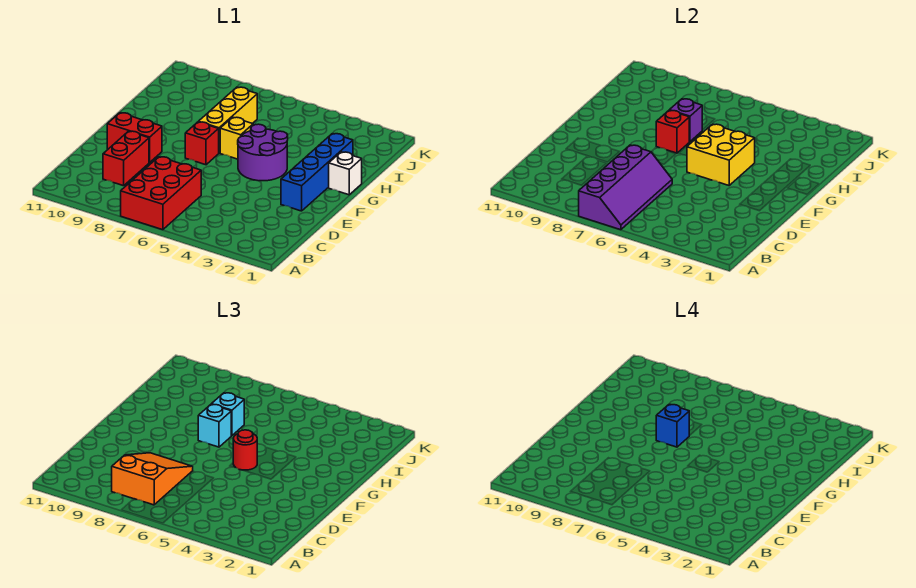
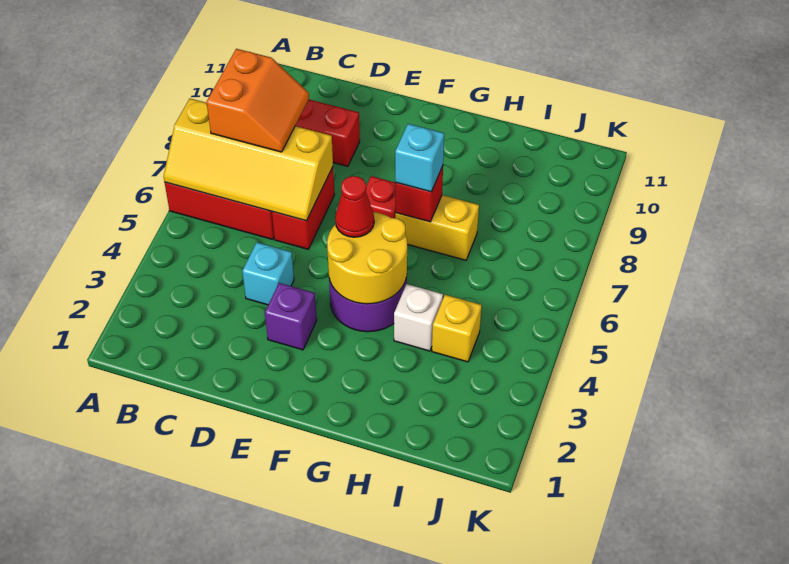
purple slope A6:D7 level 2 top 7 -> yellow slope A6:D7 level 2 top 7
orange slope B7:D8 level 3 top B -> orange slope B7:C8 level 3 top B
blue brick E2:H2 level 1 -> none
red brick E9:E10 level 1 -> red brick D6:D7 level 1
yellow brick F4:G5 level 2 -> yellow round brick F4:G5 level 2
red round brick F5 level 3 -> red cone F5 level 3
white brick G1 level 1 -> white brick H4 level 1
yellow brick G6 level 1 -> yellow brick I4 level 1
yellow brick G7:I7 level 1 -> yellow brick G7:H7 level 1
blue brick G7 level 4 -> none
purple brick H7 level 2 -> purple brick E3 level 1
cyan brick H7 level 3 -> cyan brick D4 level 1

